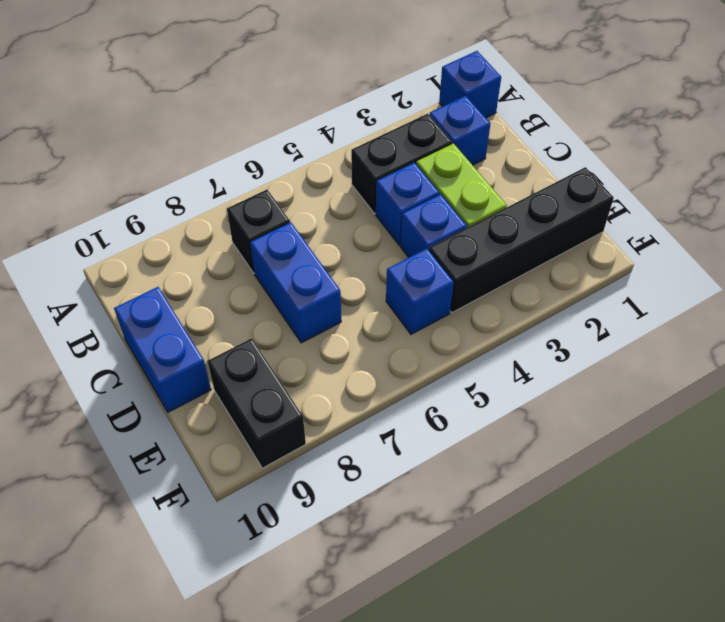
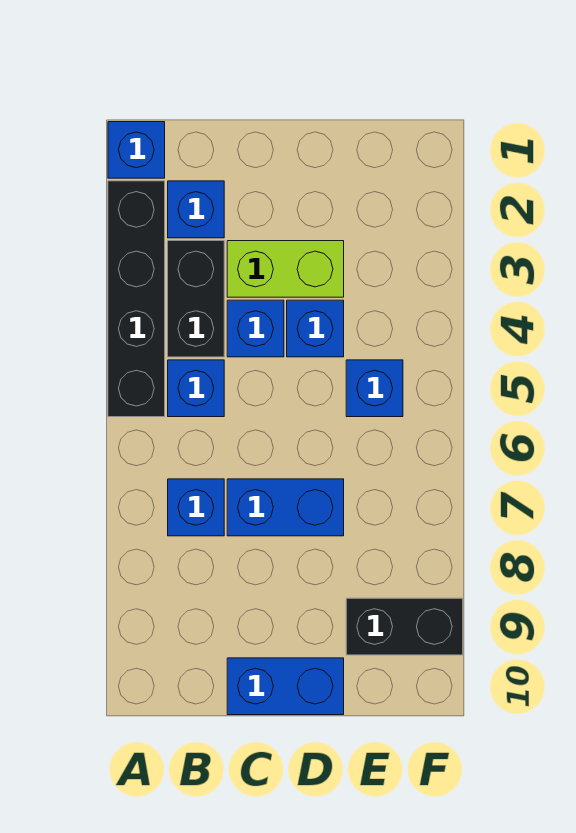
none -> blue brick B5 level 1
black brick B7 level 1 -> blue brick B7 level 1
black brick E1:E4 level 1 -> black brick A2:A5 level 1

